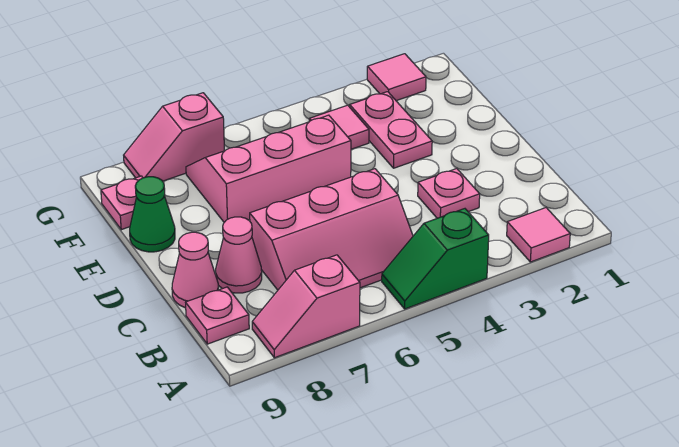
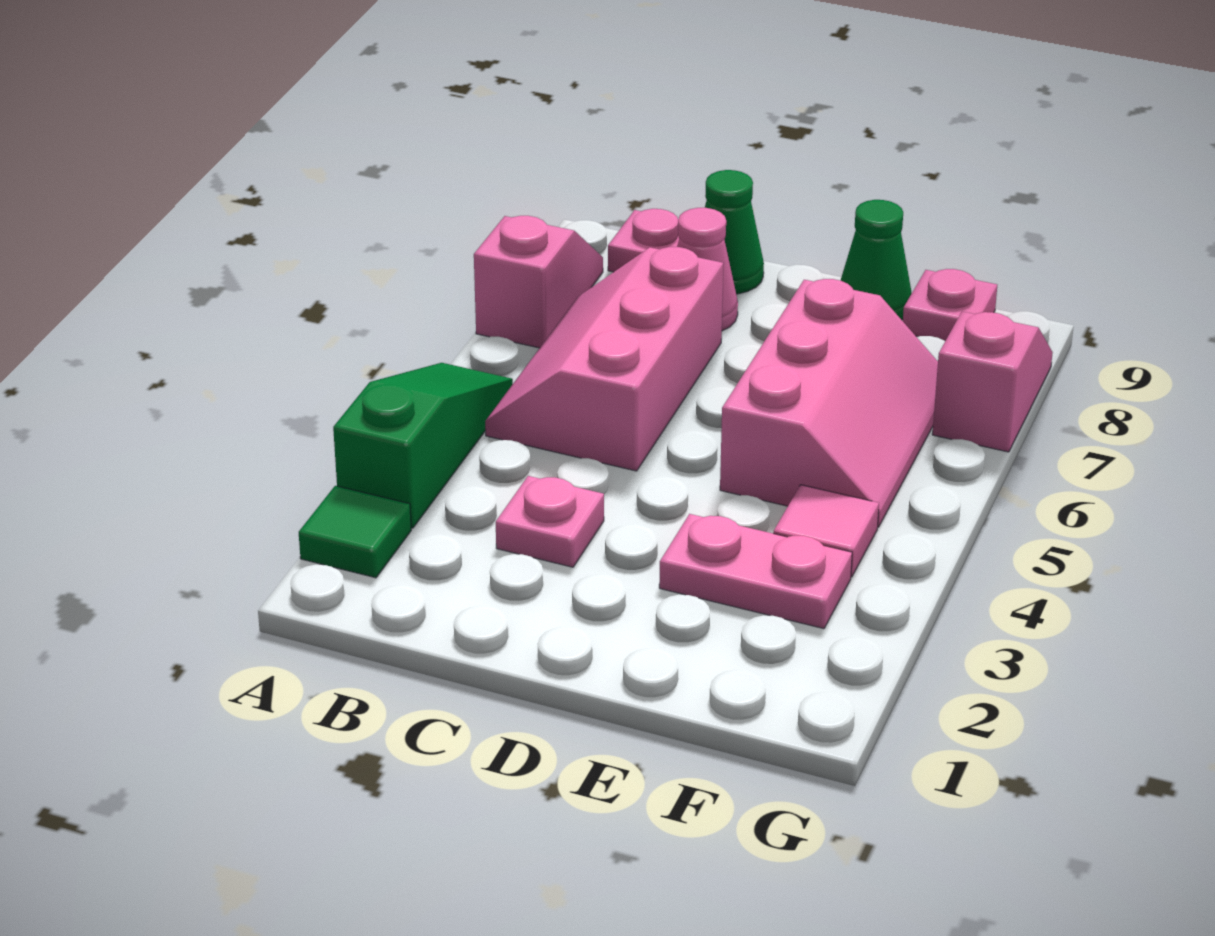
pink tile A2 level 1 -> green tile A2 level 1
green slope A4:A5 level 1 top 4 -> green slope A3:A5 level 1 top 3
pink cone C9 level 1 -> green cone C9 level 1
pink tile G2 level 1 -> none

